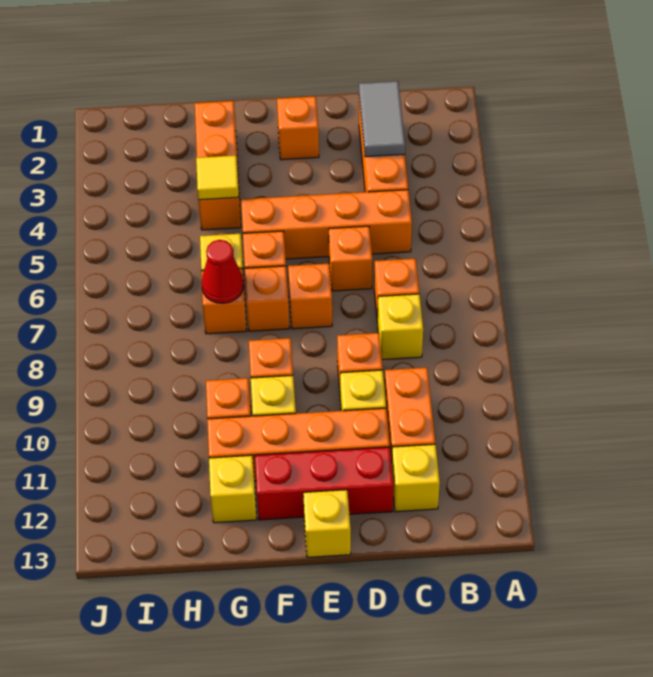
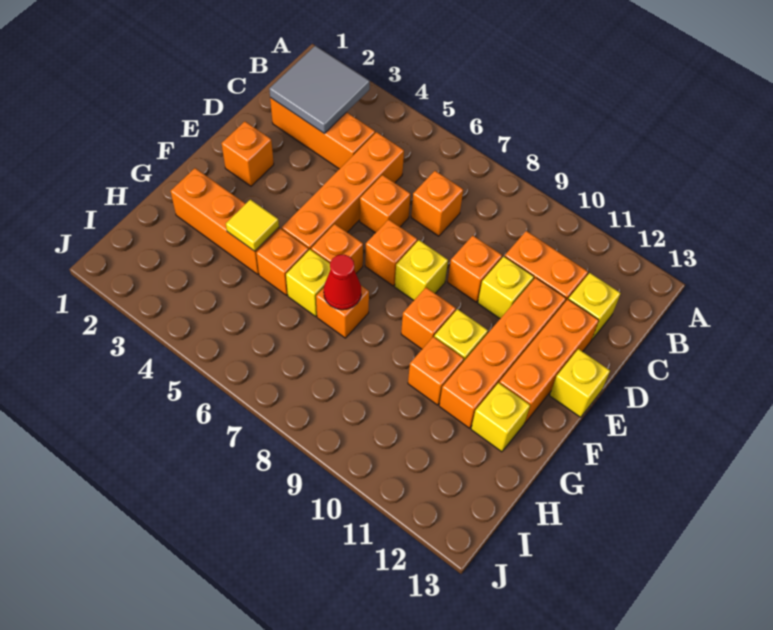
grey tile C2:C3 level 2 -> grey tile B2:C3 level 2
yellow brick C8 level 1 -> yellow brick E8 level 1
red brick D12:F12 level 1 -> orange brick D12:F12 level 1
orange brick F7 level 1 -> orange brick G5 level 1

